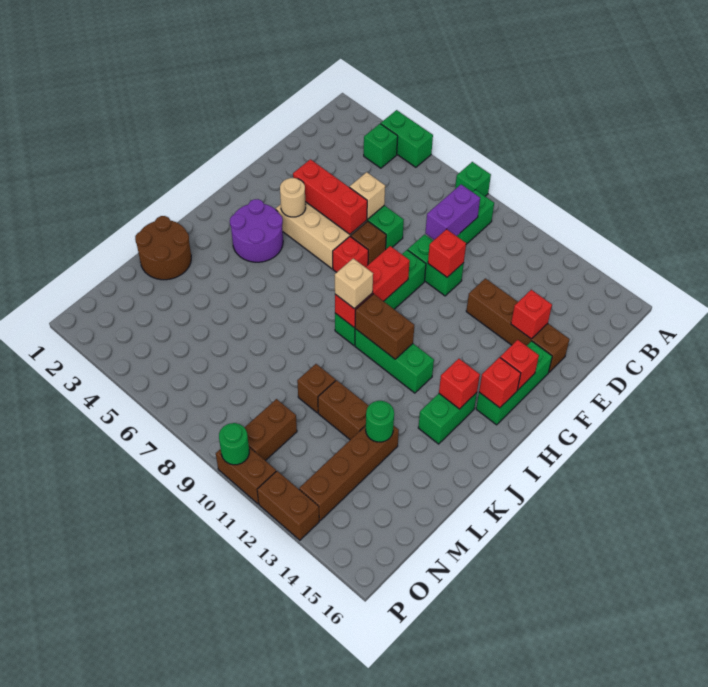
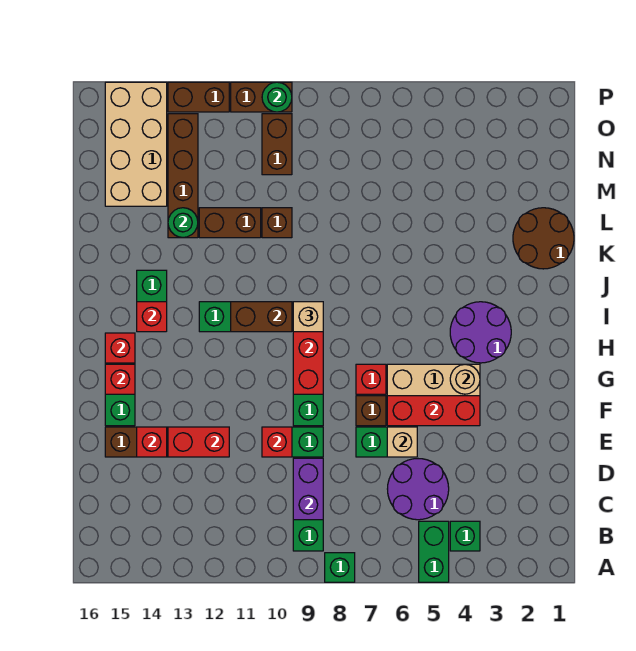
green brick A4:A5 level 1 -> green brick A5:B5 level 1
none -> purple round brick C5:D6 level 1
none -> red brick E12:E13 level 2
none -> tan brick M14:P15 level 1

